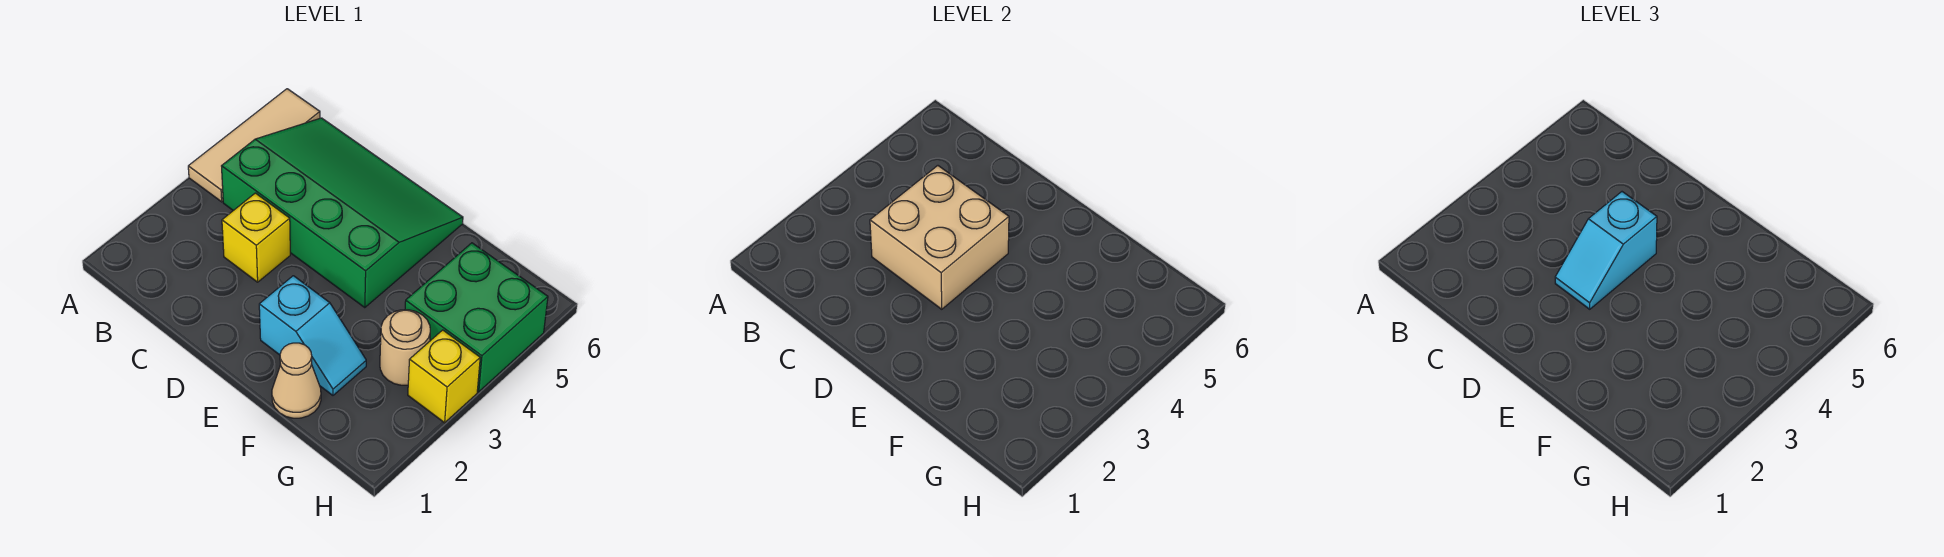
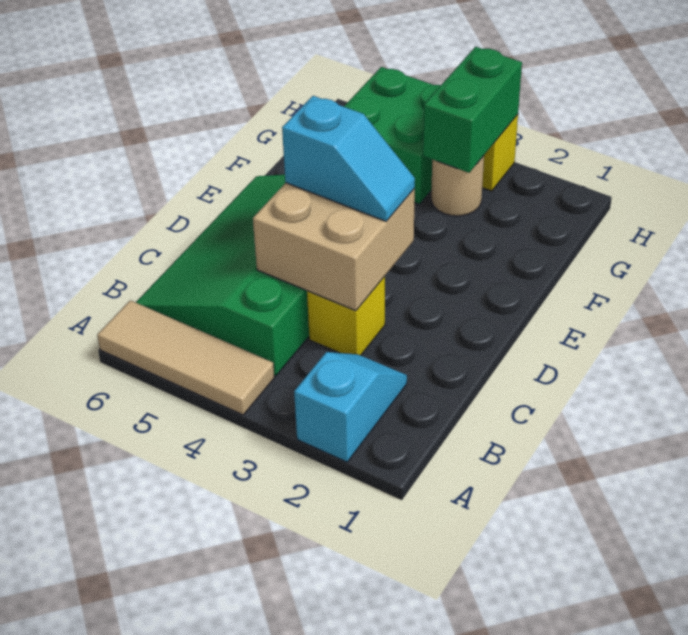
cyan slope E2:F2 level 1 top E -> cyan slope A2:B2 level 1 top A
tan cone F1 level 1 -> none
none -> green brick G3:H3 level 2

